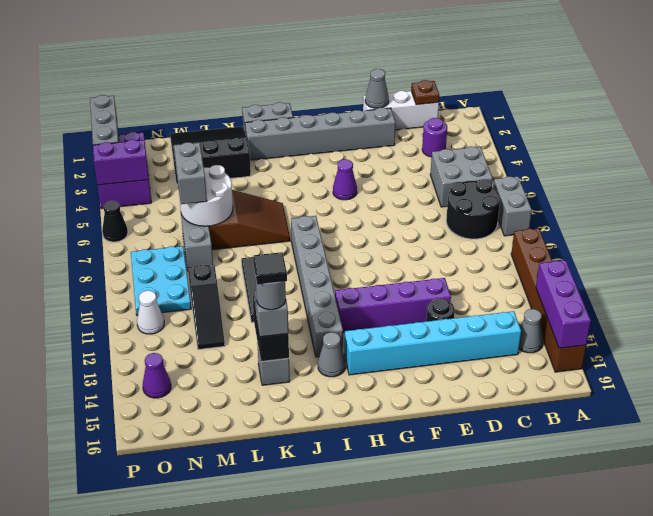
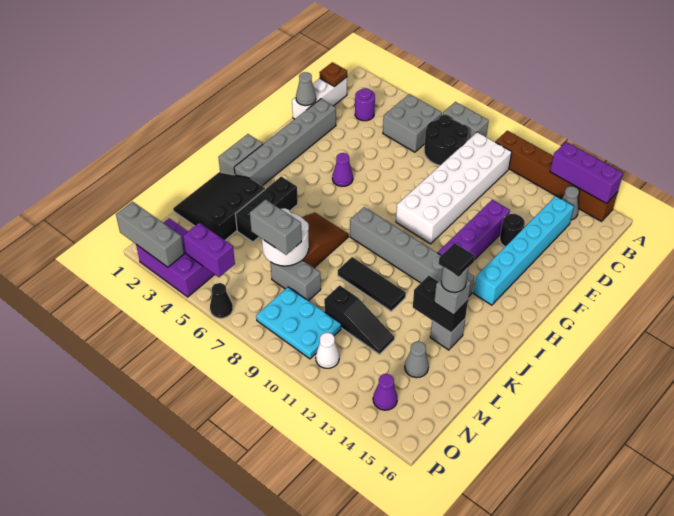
none -> white brick B9:G10 level 1
grey cone I14 level 1 -> grey cone M14 level 1
none -> black brick J4:L4 level 1
purple brick O4:P4 level 2 -> purple brick O4:O5 level 2

